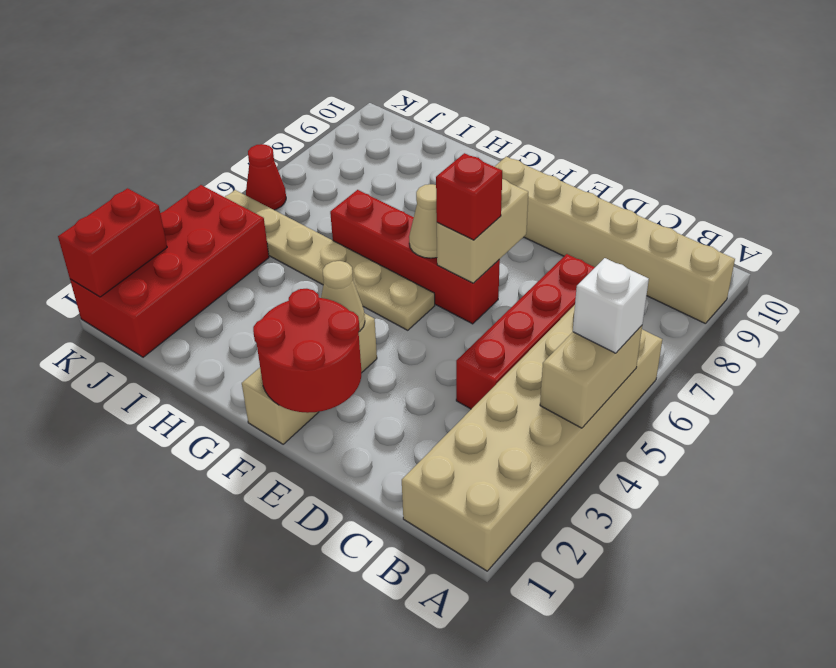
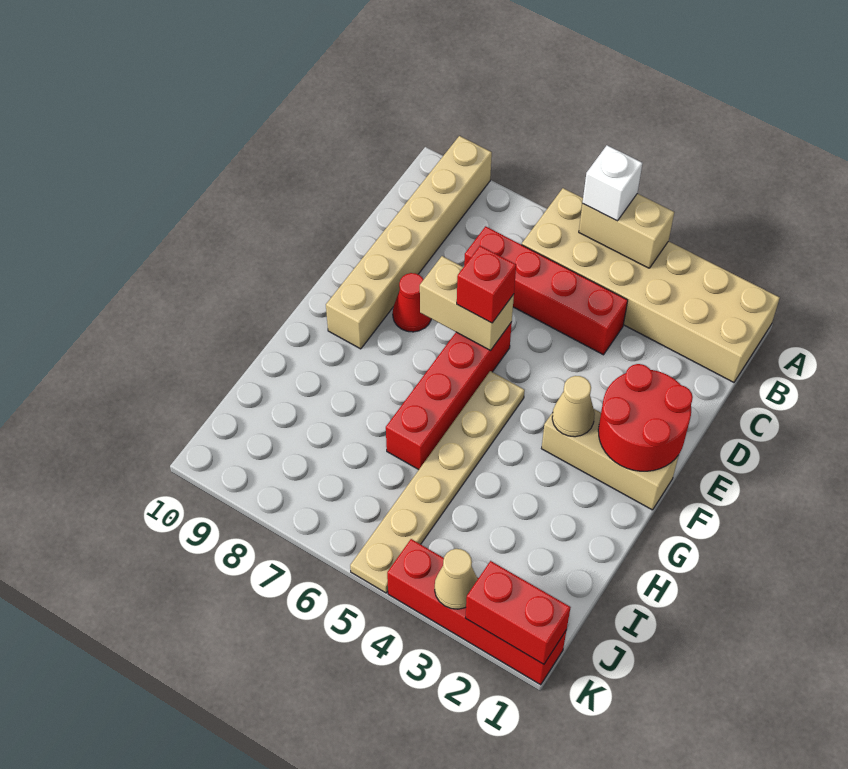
tan cone F6 level 2 -> tan cone K3 level 2
red brick J1:K4 level 1 -> red brick K1:K4 level 1
red cone K6 level 1 -> red cone E8 level 1

